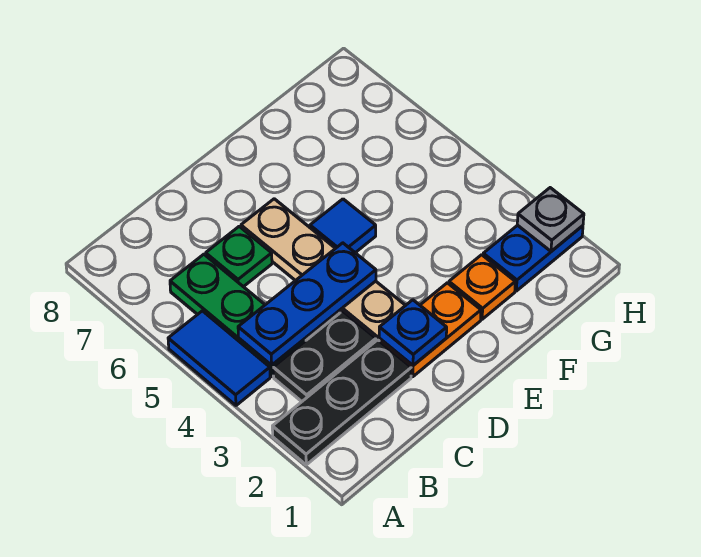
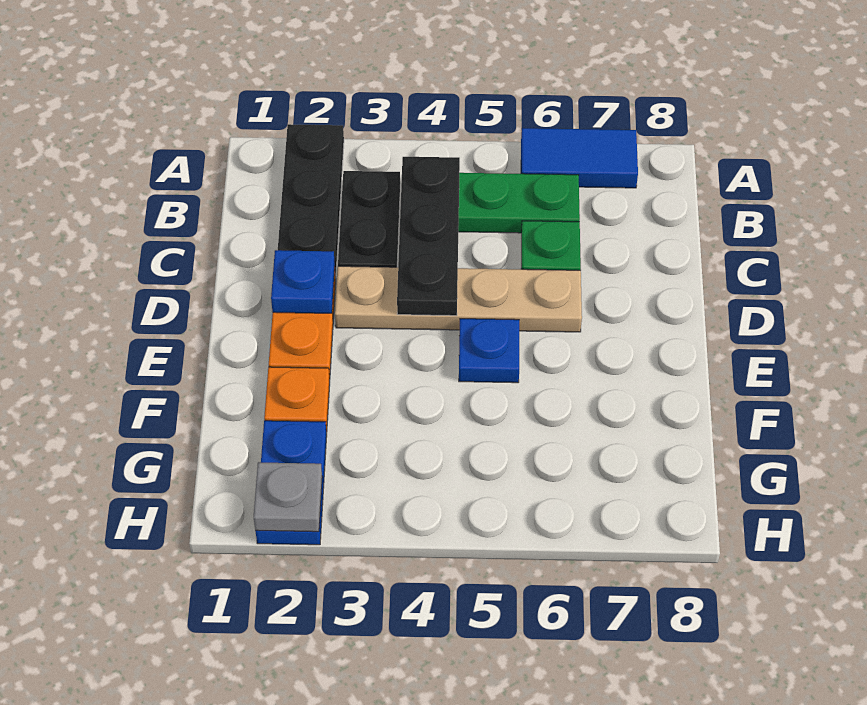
blue tile A4:A5 level 1 -> blue tile A6:A7 level 1
blue plate B4:D4 level 2 -> black plate B4:D4 level 2
blue tile E5 level 1 -> blue plate E5 level 1

